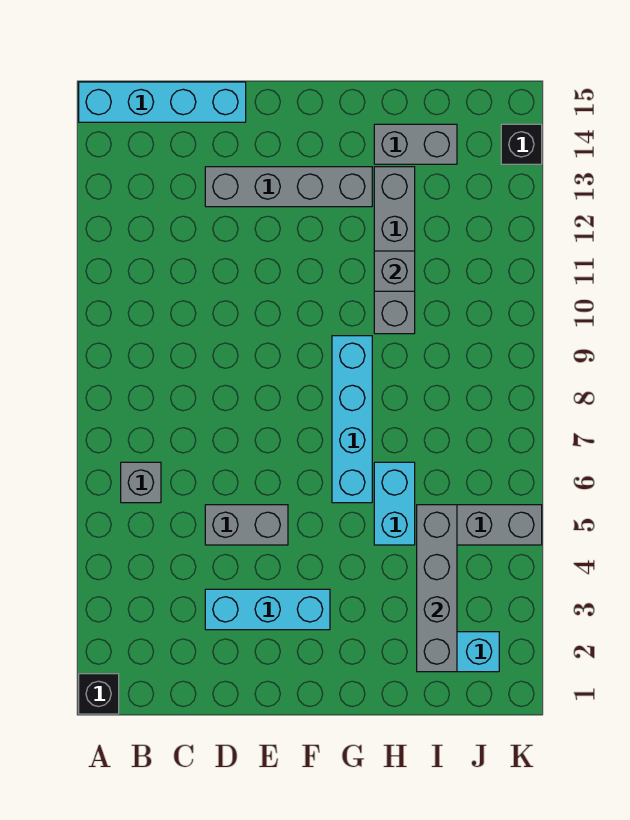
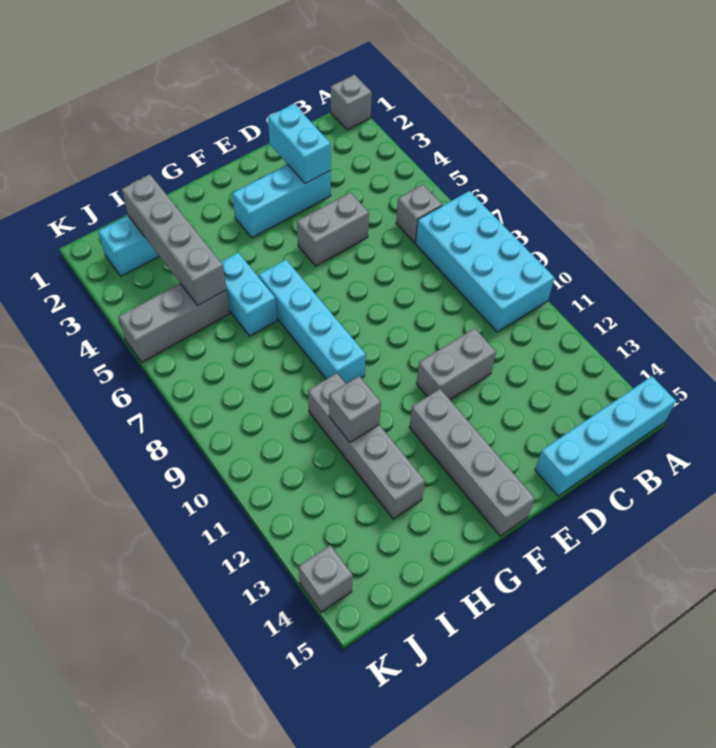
black brick A1 level 1 -> grey brick A1 level 1
none -> cyan brick A7:B10 level 1
none -> cyan brick D2:D3 level 2
grey brick D13:G13 level 1 -> grey brick F12:F15 level 1
grey brick H14:I14 level 1 -> grey brick D11:E11 level 1
black brick K14 level 1 -> grey brick K14 level 1

